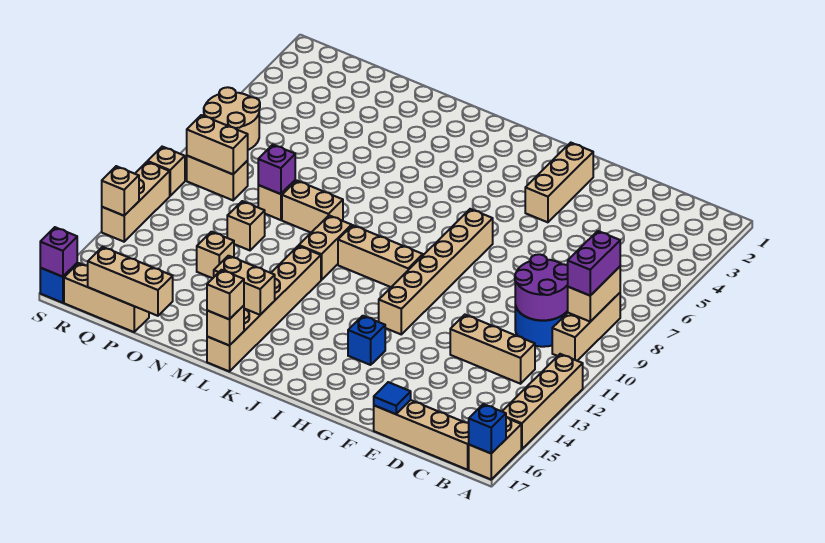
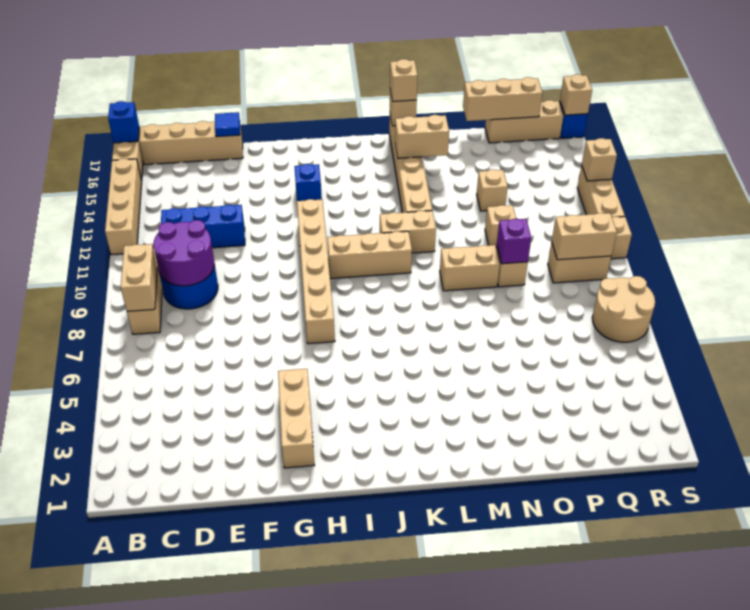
purple brick B8:B9 level 3 -> none
tan brick C12:E12 level 1 -> blue brick C12:E12 level 1
tan brick L10:L11 level 1 -> tan brick K11:L11 level 1
purple brick S17 level 2 -> tan brick S17 level 2

